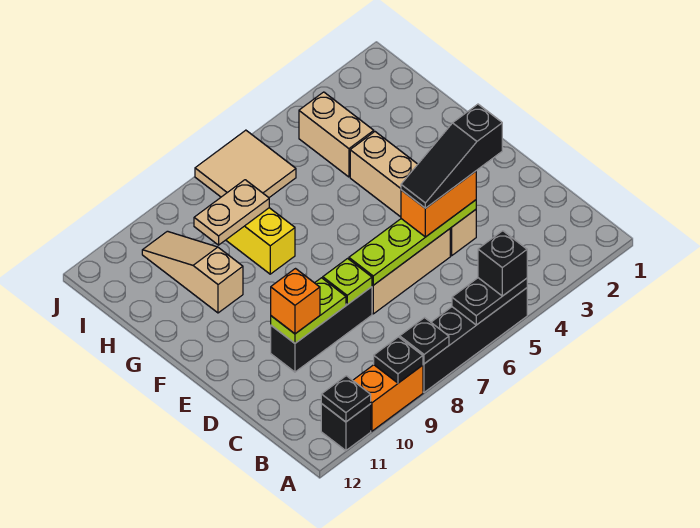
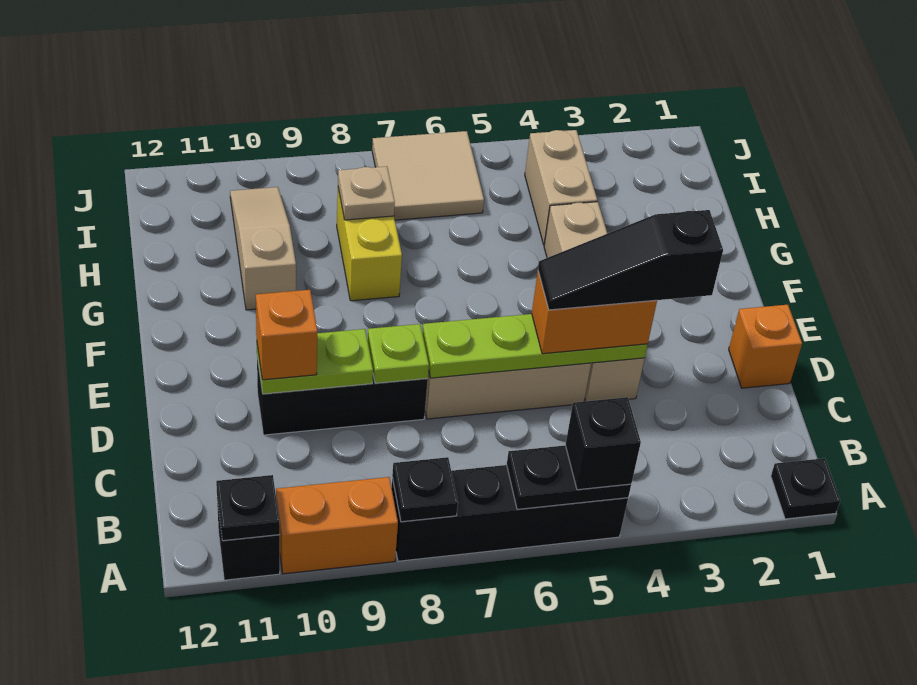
black plate A9 level 2 -> black plate A1 level 1
none -> orange brick D1 level 1
tan plate H8:H9 level 2 -> tan plate H8 level 2

